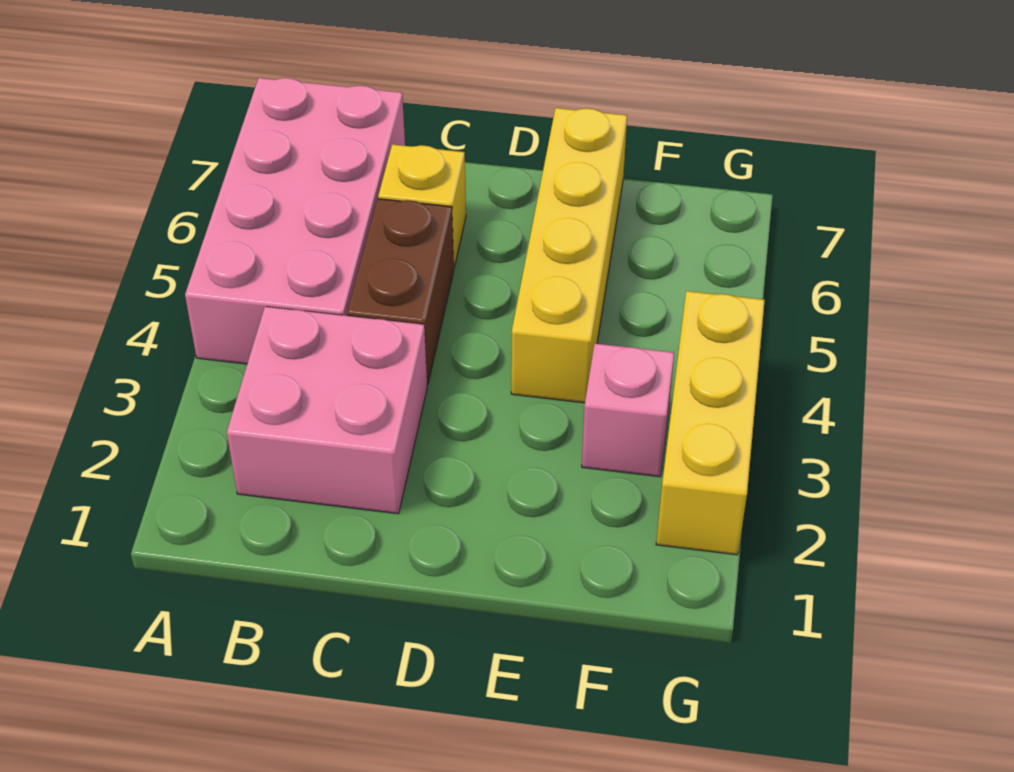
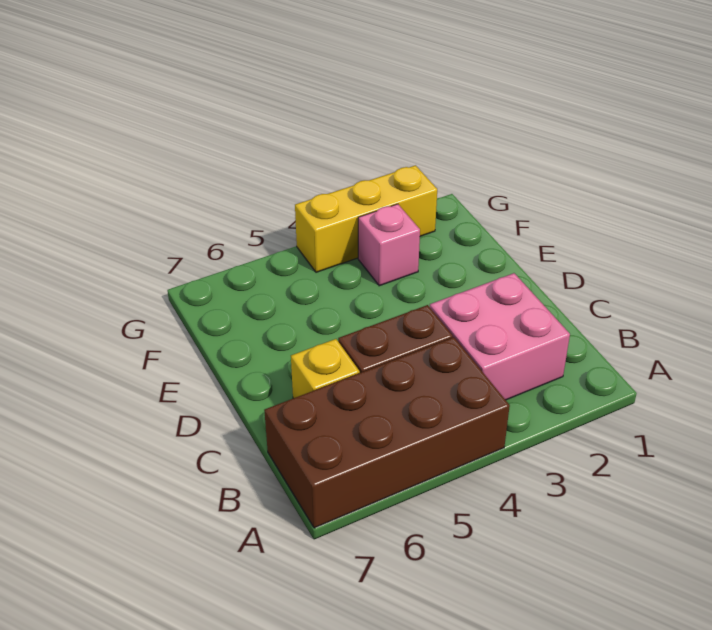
pink brick A4:B7 level 1 -> brown brick A4:B7 level 1
yellow brick E4:E7 level 1 -> none

